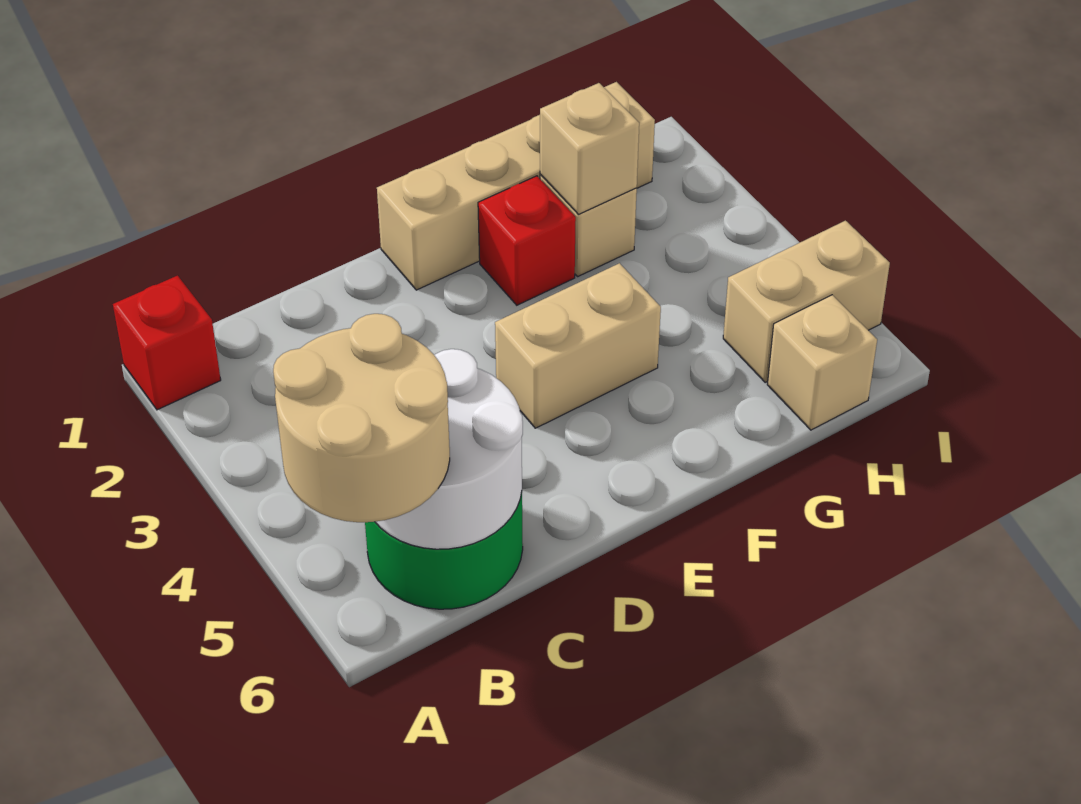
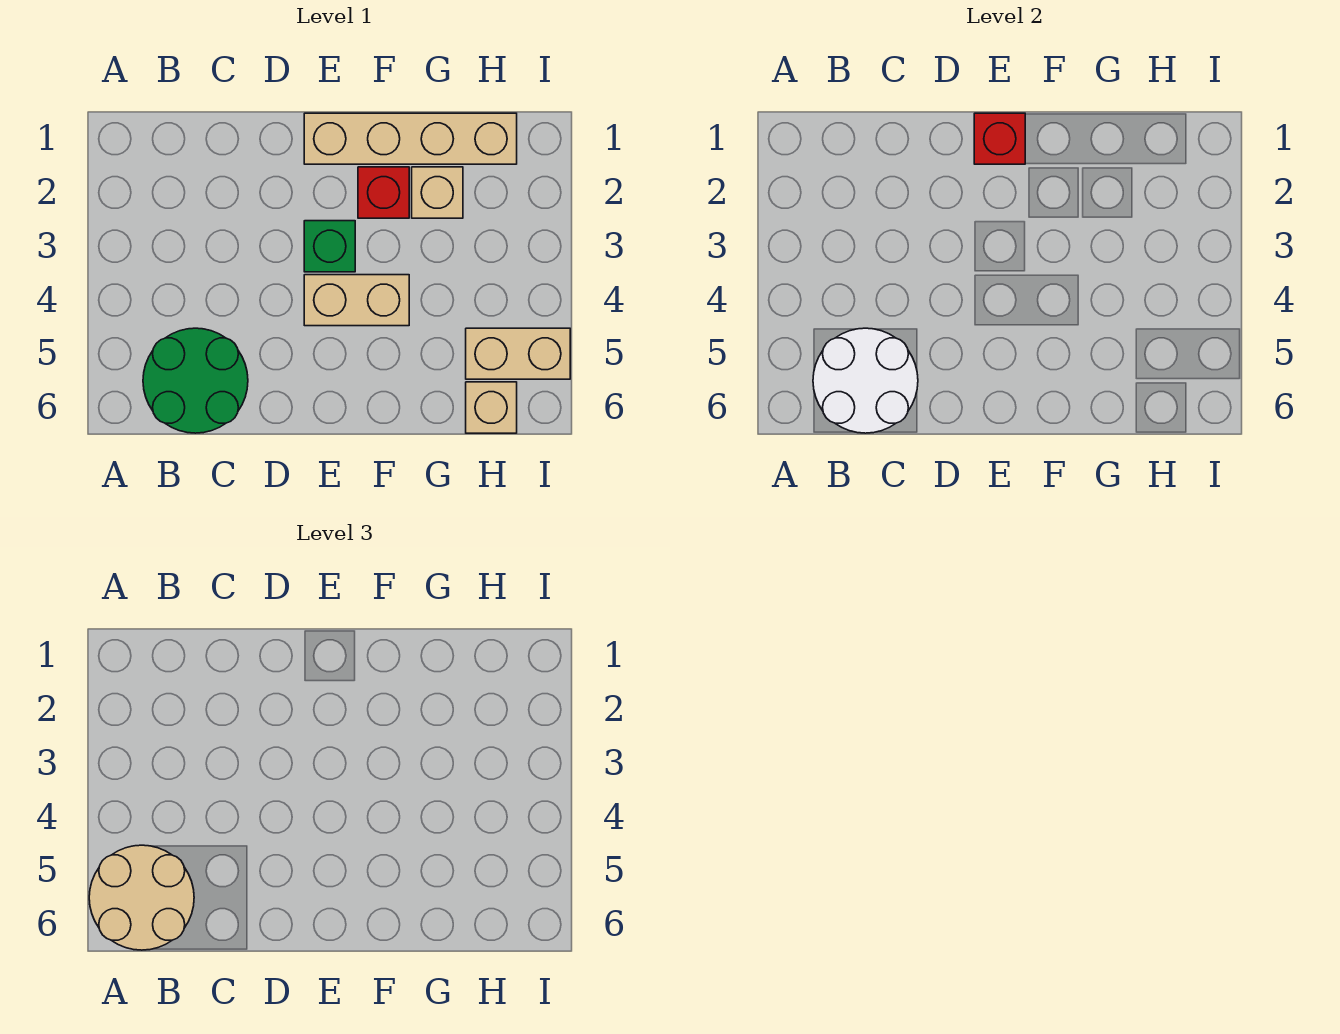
red brick A1 level 1 -> red brick E1 level 2
none -> green brick E3 level 1
tan brick G2 level 2 -> none

